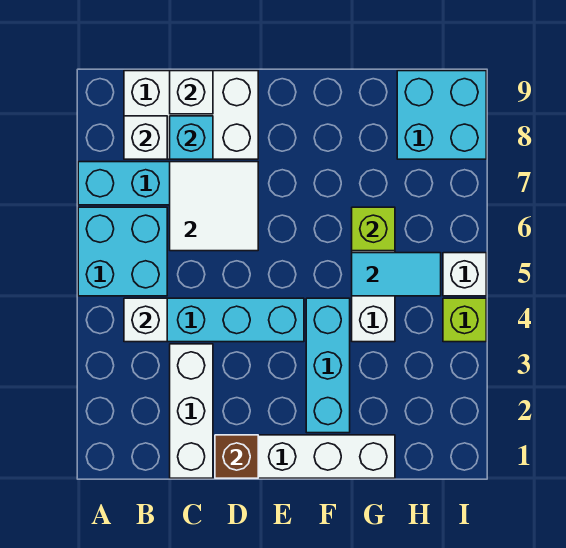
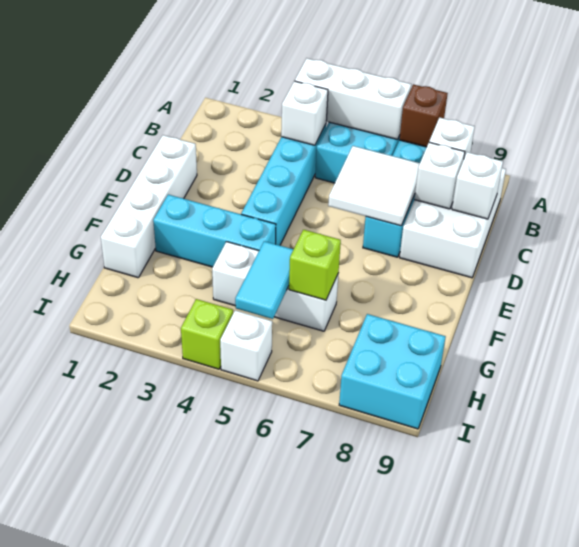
white brick C1:C3 level 1 -> white brick A4:A6 level 2
cyan brick C8 level 2 -> white brick C8 level 2
brown brick D1 level 2 -> brown brick A7 level 2

